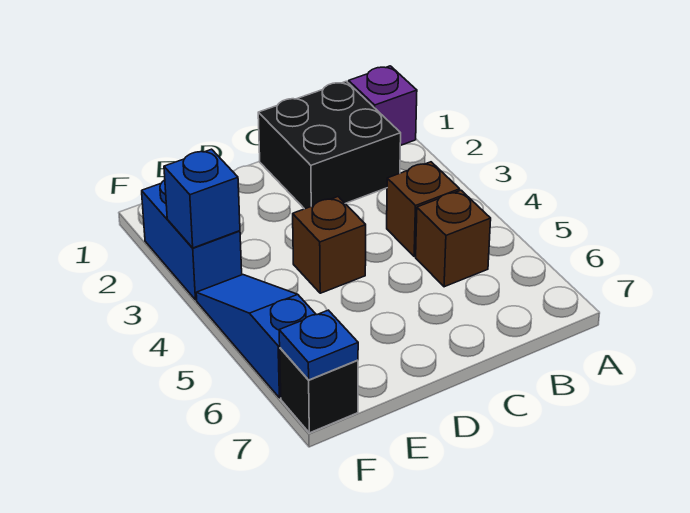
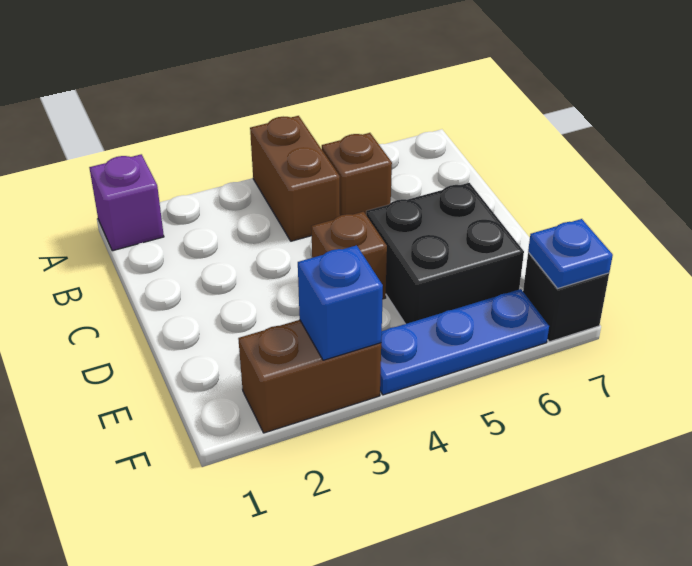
black brick B1:C2 level 1 -> black brick D5:E6 level 1
brown brick B4 level 1 -> brown brick A4:B4 level 1
blue brick F2:F3 level 1 -> brown brick F2:F3 level 1
blue slope F4:F6 level 1 top 6 -> blue plate F4:F6 level 1

